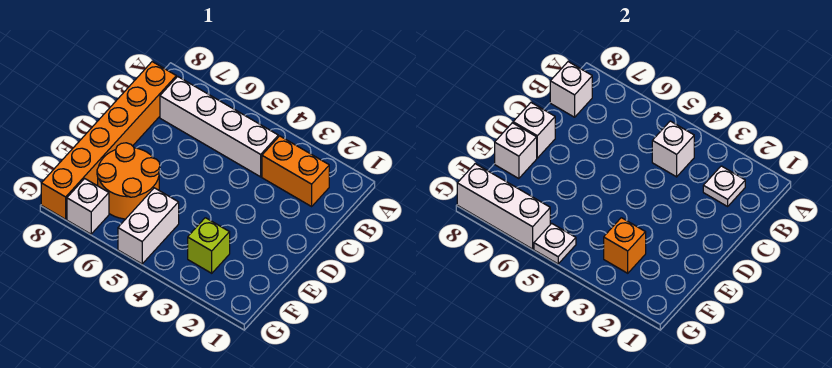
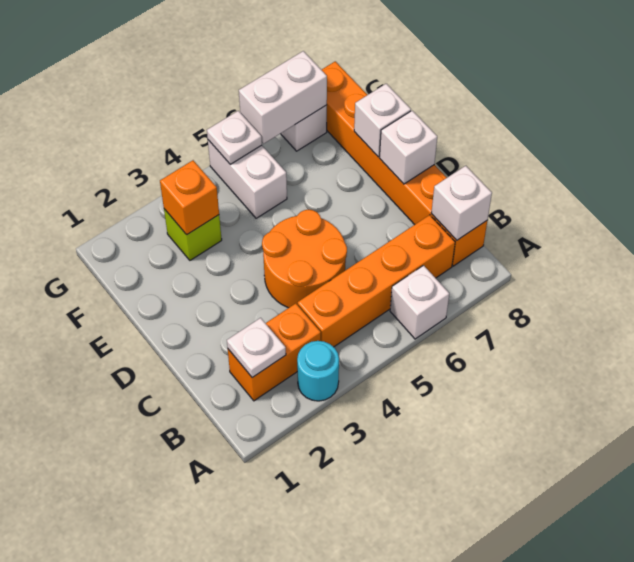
none -> cyan round brick A3 level 1
white brick B4:B7 level 1 -> orange brick B4:B7 level 1
white brick B4 level 2 -> white brick A6 level 1
orange round brick E6:F7 level 1 -> orange round brick C4:D5 level 1
white brick G6:G8 level 2 -> white brick G6:G7 level 2

